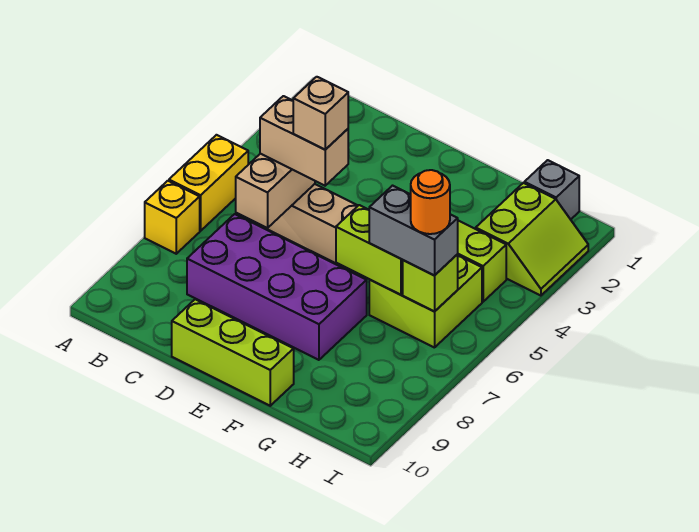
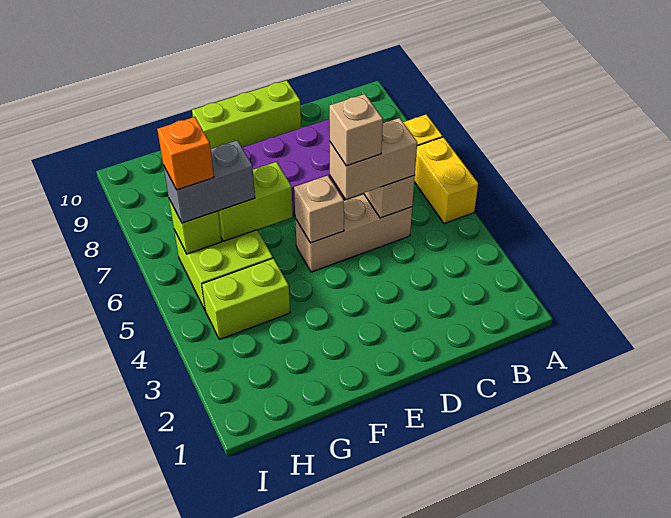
none -> tan brick E5 level 2
grey brick H1 level 1 -> none
lime slope H2:I3 level 1 top H -> none
orange round brick H6 level 4 -> orange brick H6 level 4

